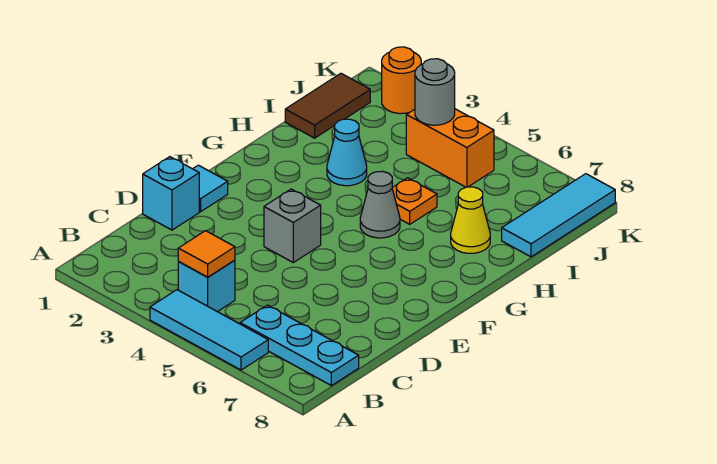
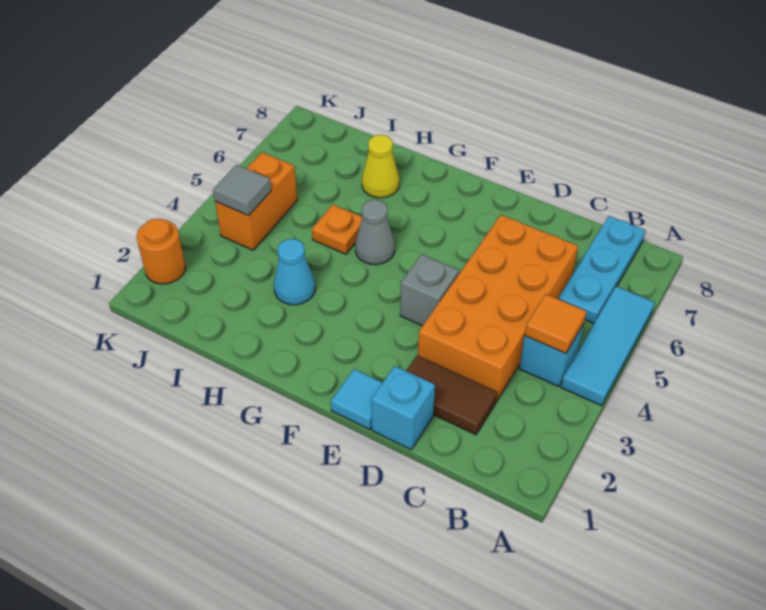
none -> orange brick C3:D6 level 1
brown tile I1:J1 level 1 -> brown tile C2:D2 level 1
cyan tile I8:K8 level 1 -> none
grey round brick J4 level 2 -> grey tile J4 level 2

